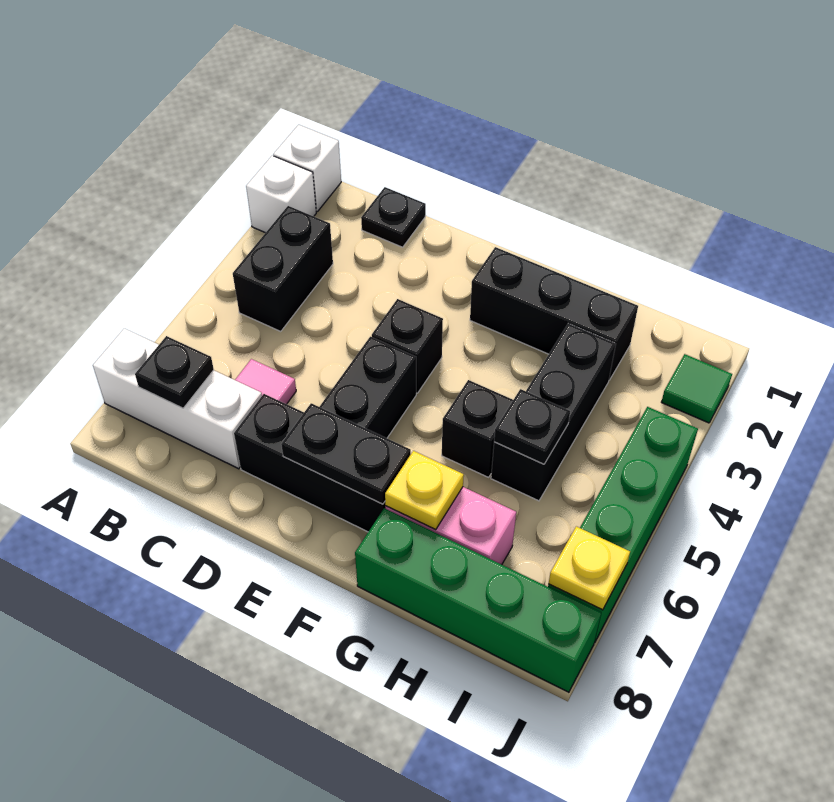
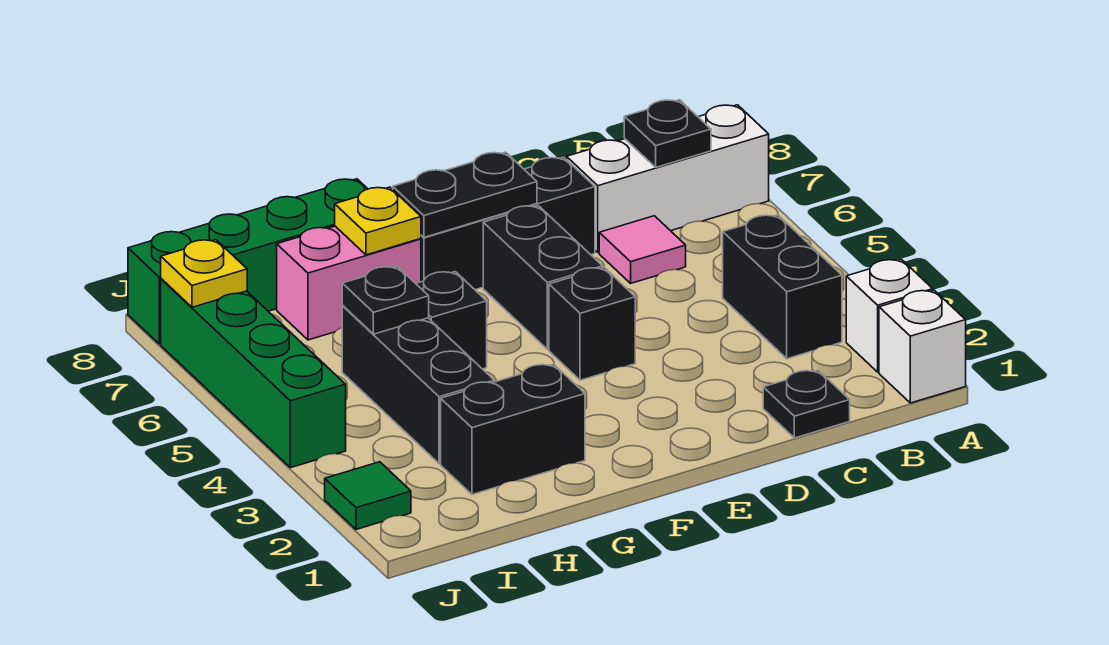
black brick F2:H2 level 1 -> black brick G2:H2 level 1

